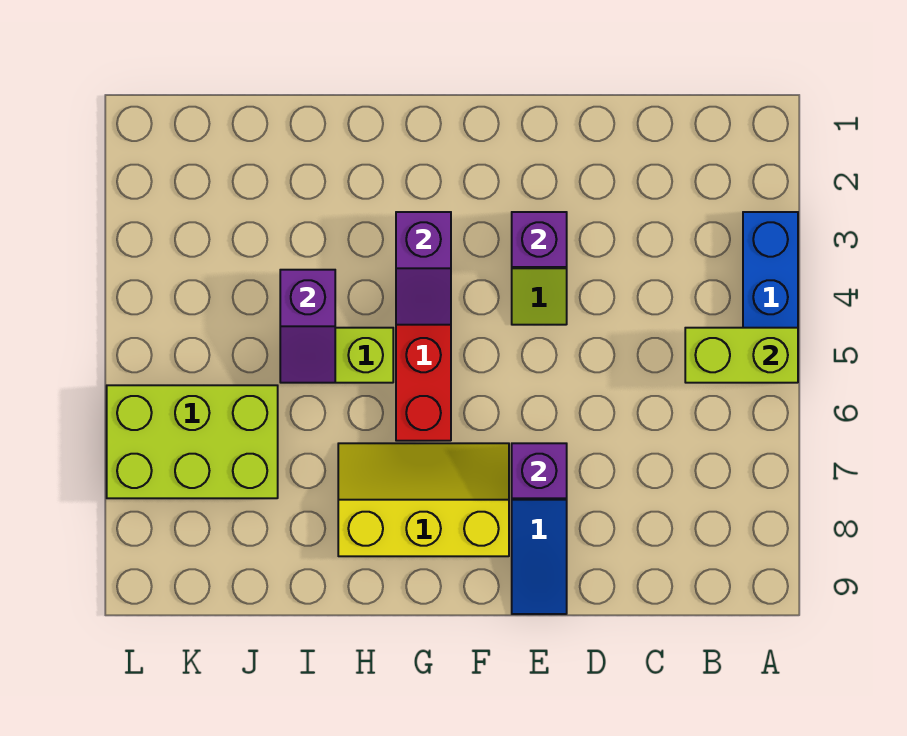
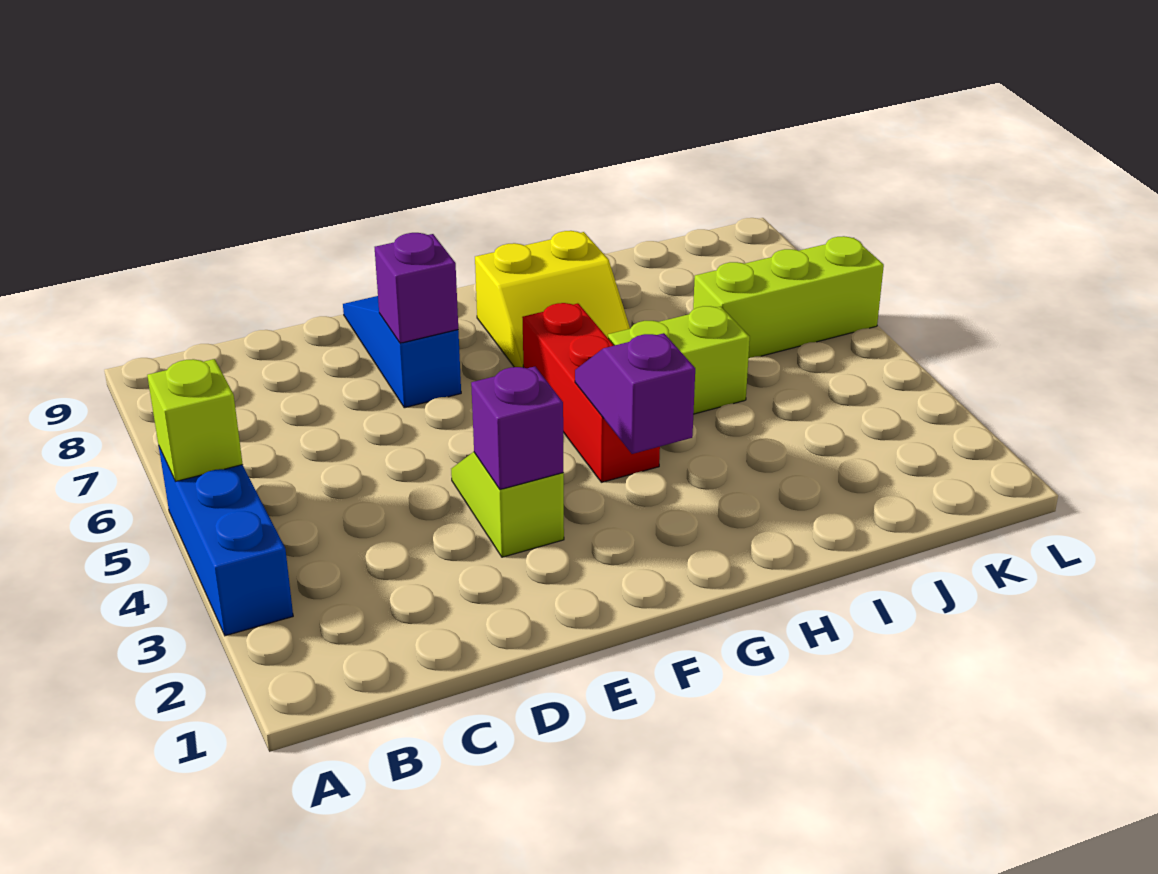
lime brick A5:B5 level 2 -> lime brick A5 level 2
yellow slope F7:H8 level 1 top 8 -> yellow slope G7:H8 level 1 top 8
purple slope I4:I5 level 2 top 4 -> none
lime brick J6:L7 level 1 -> lime brick J6:L6 level 1

